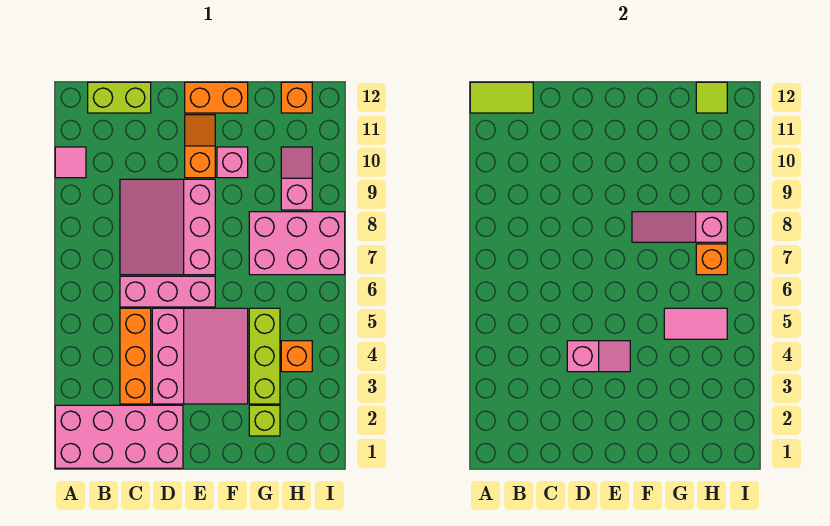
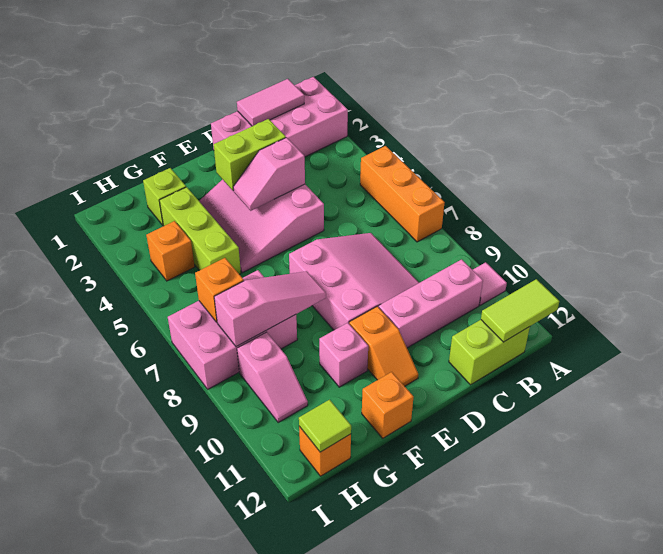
orange brick C3:C5 level 1 -> orange brick A5:A7 level 1
pink brick C6:E6 level 1 -> pink brick B10:D10 level 1
none -> lime brick D3:E3 level 2
orange brick E12:F12 level 1 -> orange brick F12 level 1
pink tile G5:H5 level 2 -> pink tile B1:C1 level 2

